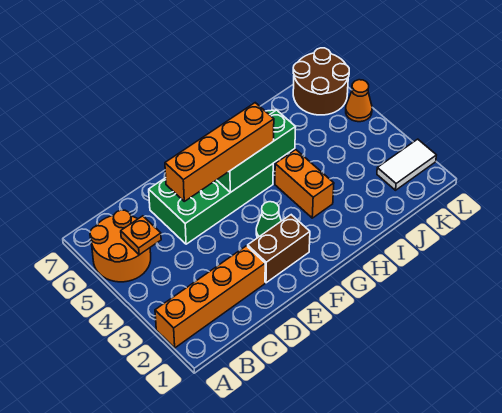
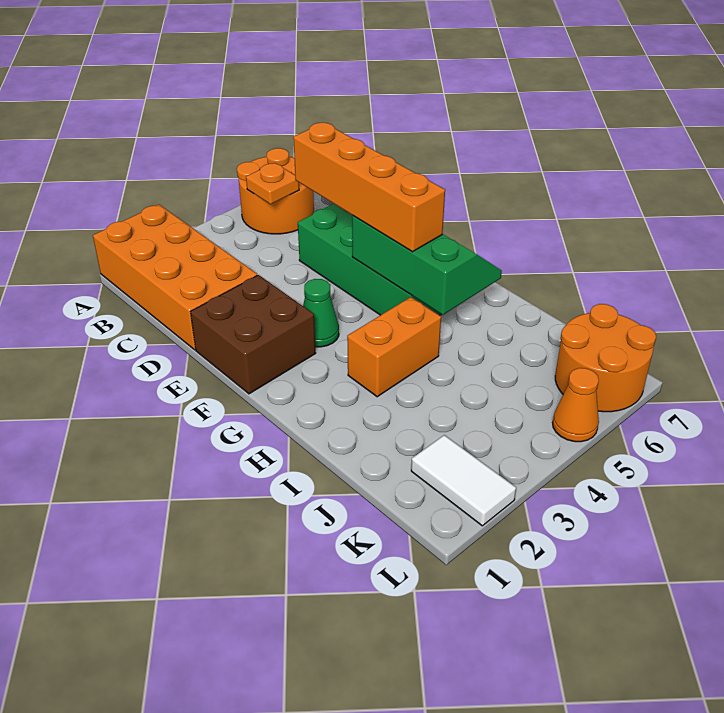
orange brick A2:D2 level 1 -> orange brick A1:D2 level 1
brown brick E2:F2 level 1 -> brown brick E1:F2 level 1
brown round brick K6:L7 level 1 -> orange round brick K6:L7 level 1

